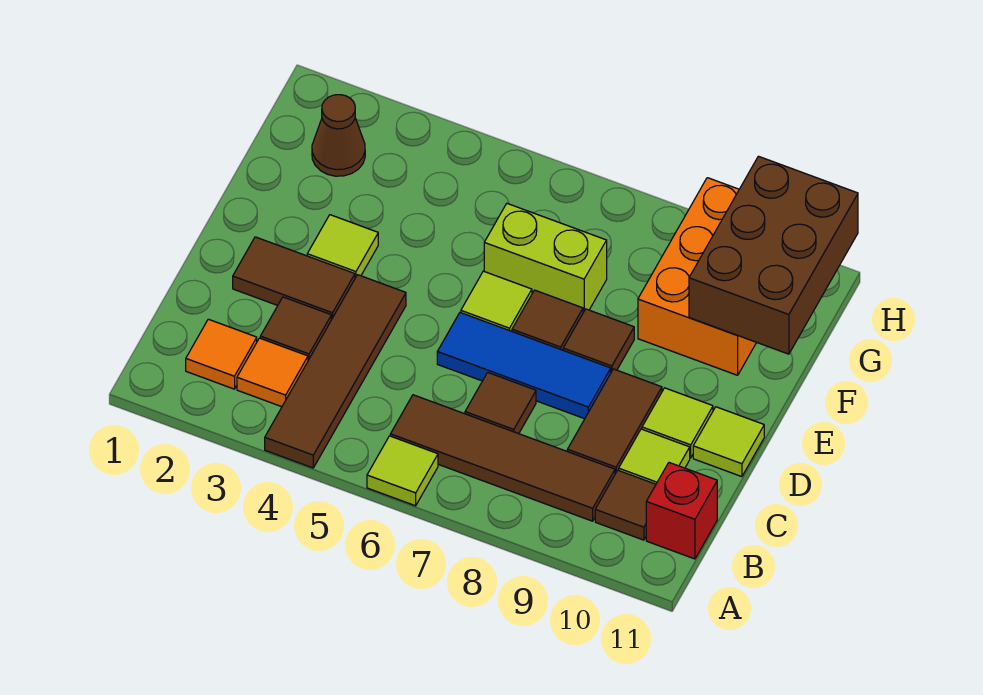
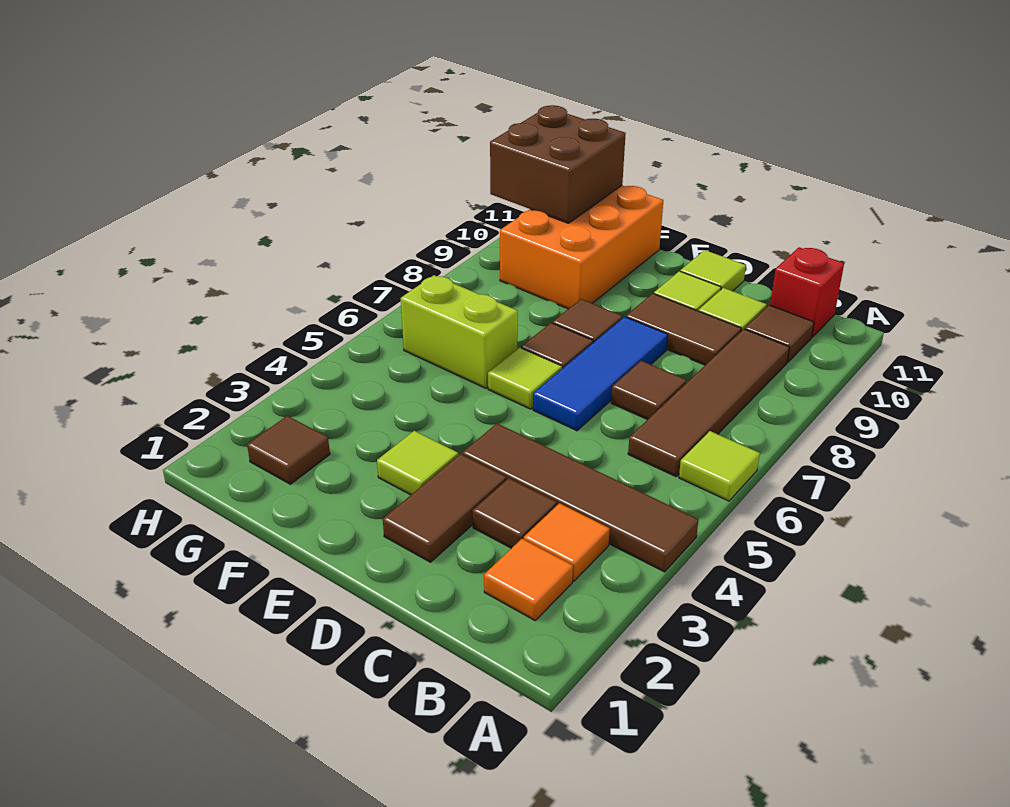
lime brick F6:F7 level 1 -> lime brick F6:G6 level 1
orange brick F9:H10 level 1 -> orange brick F9:G11 level 1
brown brick F10:H11 level 2 -> brown brick G10:H11 level 2
brown cone G2 level 1 -> brown tile G2 level 1

